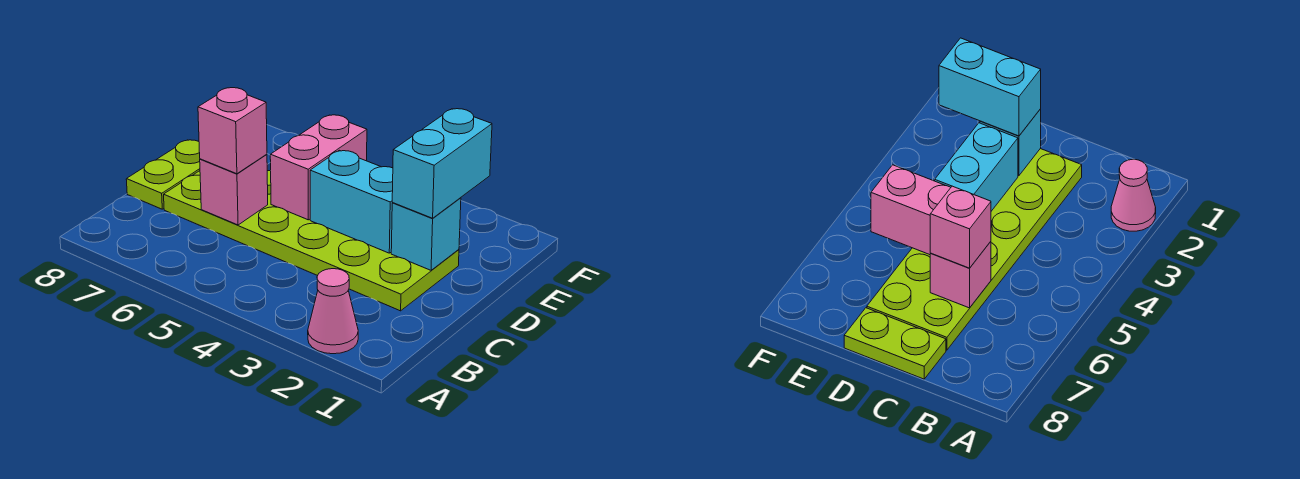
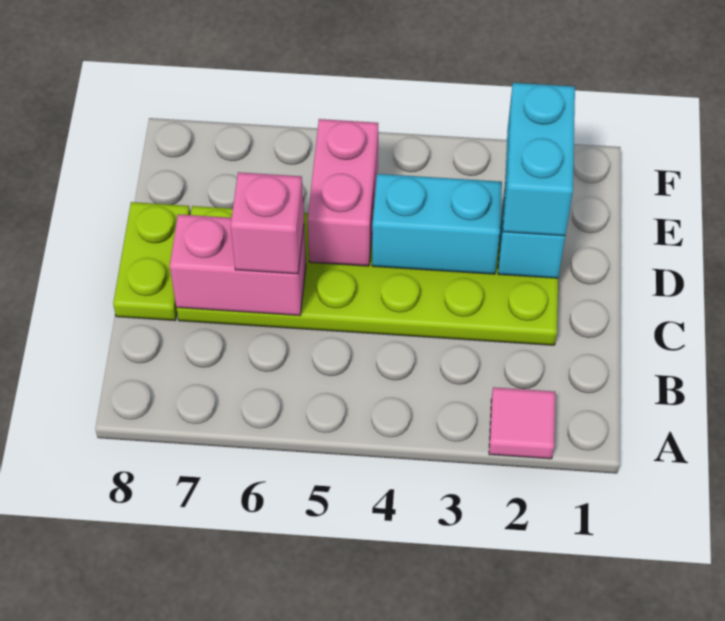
pink cone A2 level 1 -> pink tile A2 level 1
pink brick C6 level 2 -> pink brick C6:C7 level 2

